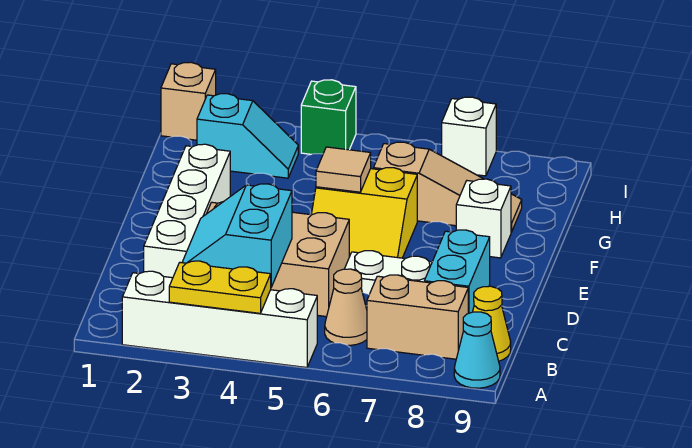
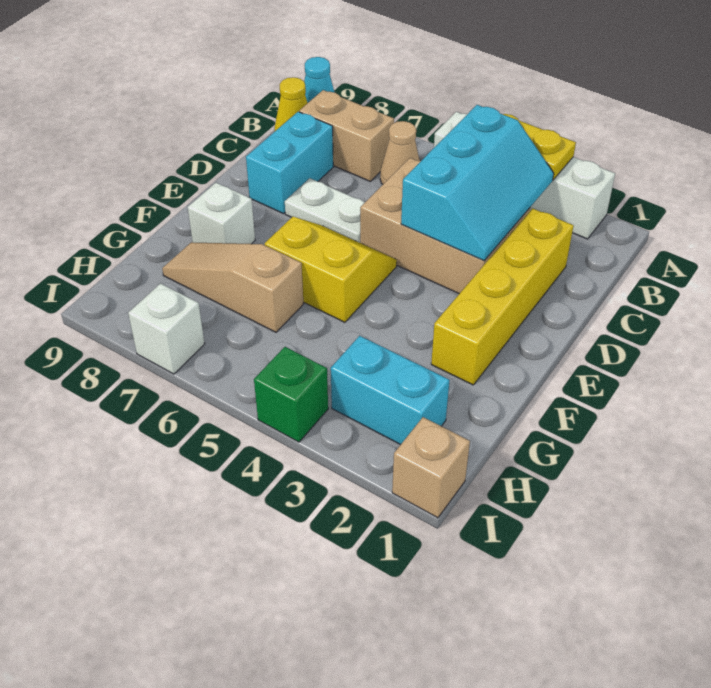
cyan slope B3:C4 level 2 top 4 -> cyan slope B3:D4 level 2 top 4
white brick C2:F2 level 1 -> yellow brick C2:F2 level 1
tan tile F5 level 2 -> none
cyan slope H2:H3 level 1 top 2 -> cyan brick H2:H3 level 1

